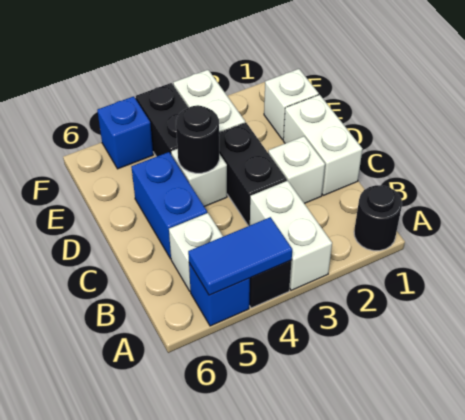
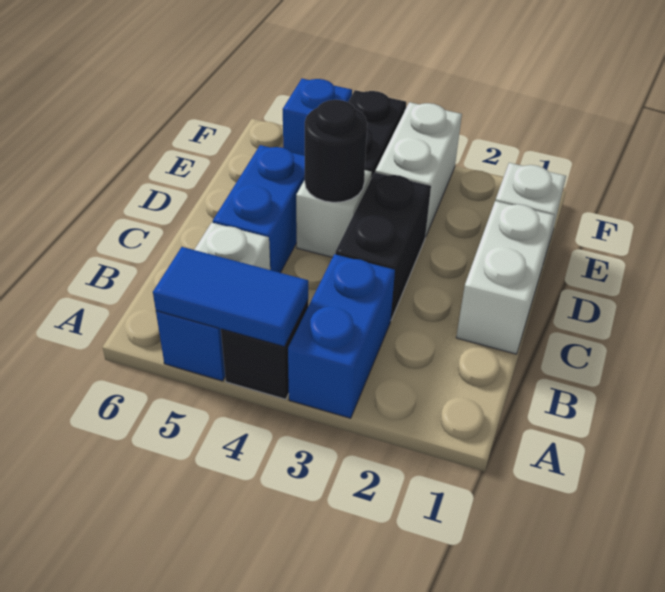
black round brick A1 level 1 -> none
white brick A3:B3 level 1 -> blue brick A3:B3 level 1
white brick C2 level 1 -> none

